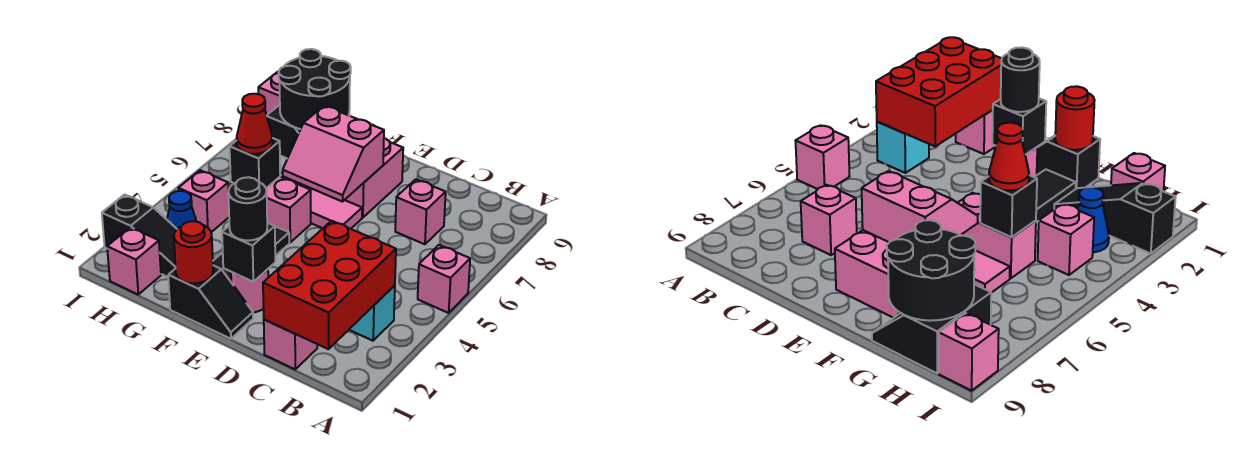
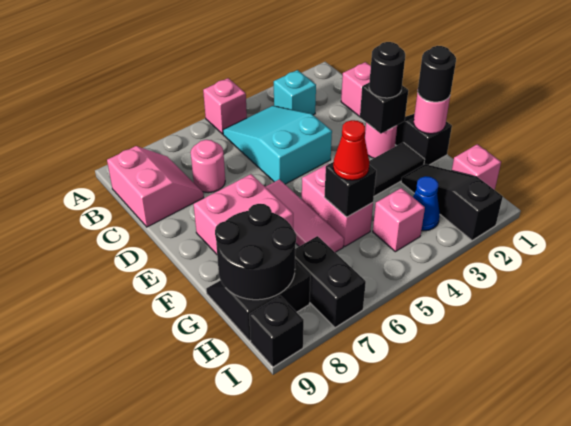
red brick B1:C3 level 2 -> none
none -> cyan slope B4:D5 level 1 top D
pink brick C7 level 1 -> pink round brick C7 level 1
pink slope E6:F7 level 2 top 7 -> pink slope B8:C9 level 1 top 9
red round brick F1 level 2 -> pink round brick F1 level 2
none -> black round brick F1 level 3
none -> black brick H7:I7 level 1
pink brick I9 level 1 -> black brick I9 level 1

